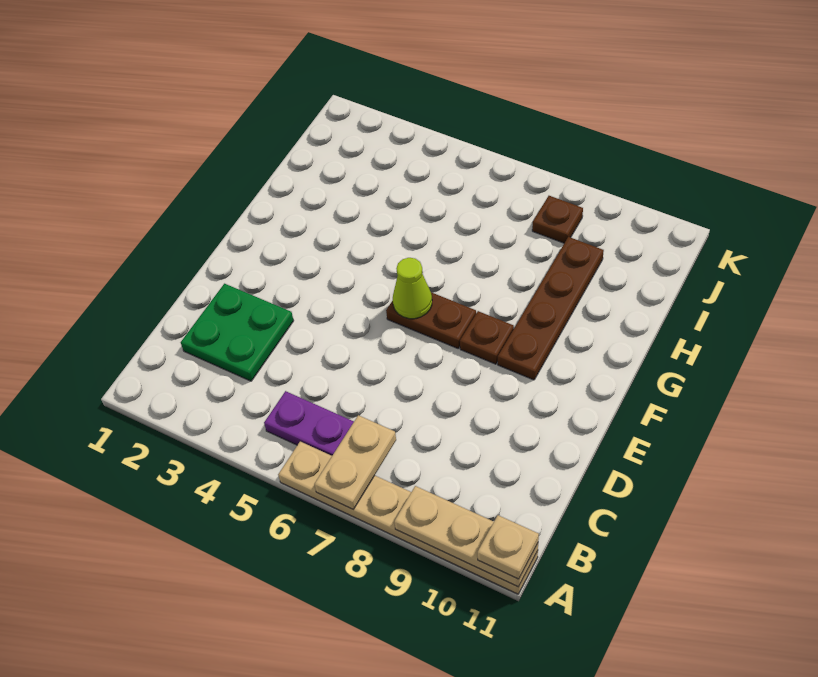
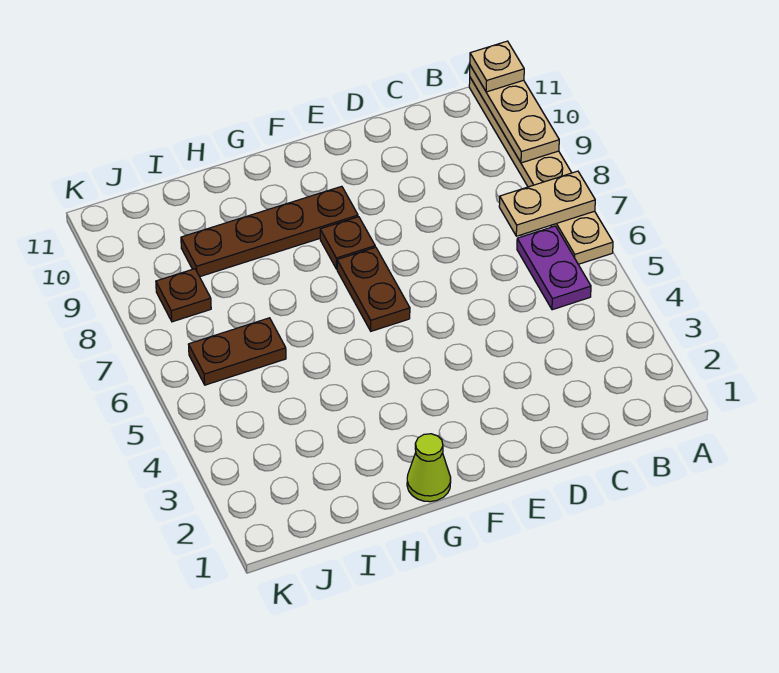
green plate C2:D3 level 1 -> none
lime cone F6 level 2 -> lime cone G1 level 1
none -> brown plate I6:J6 level 1

